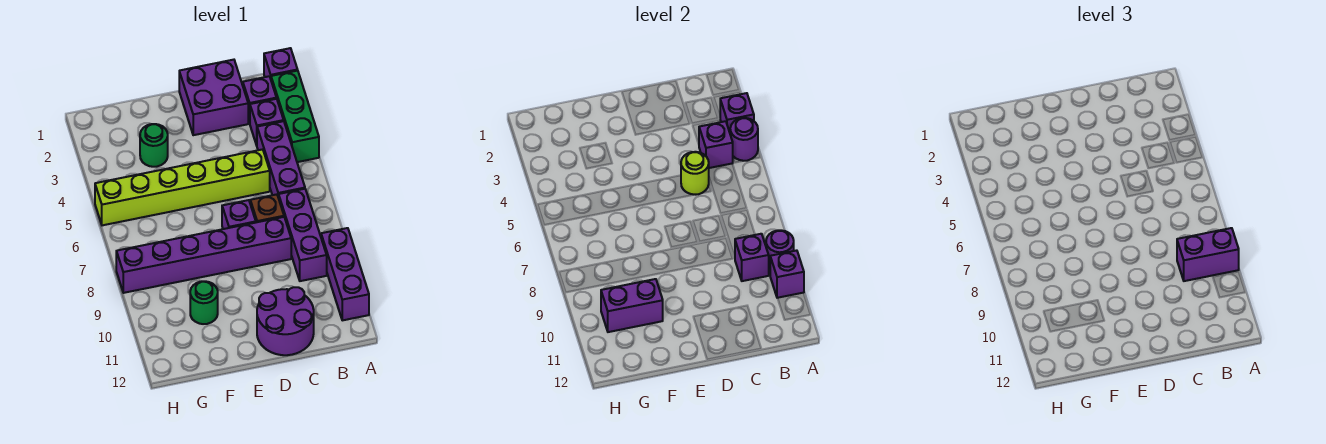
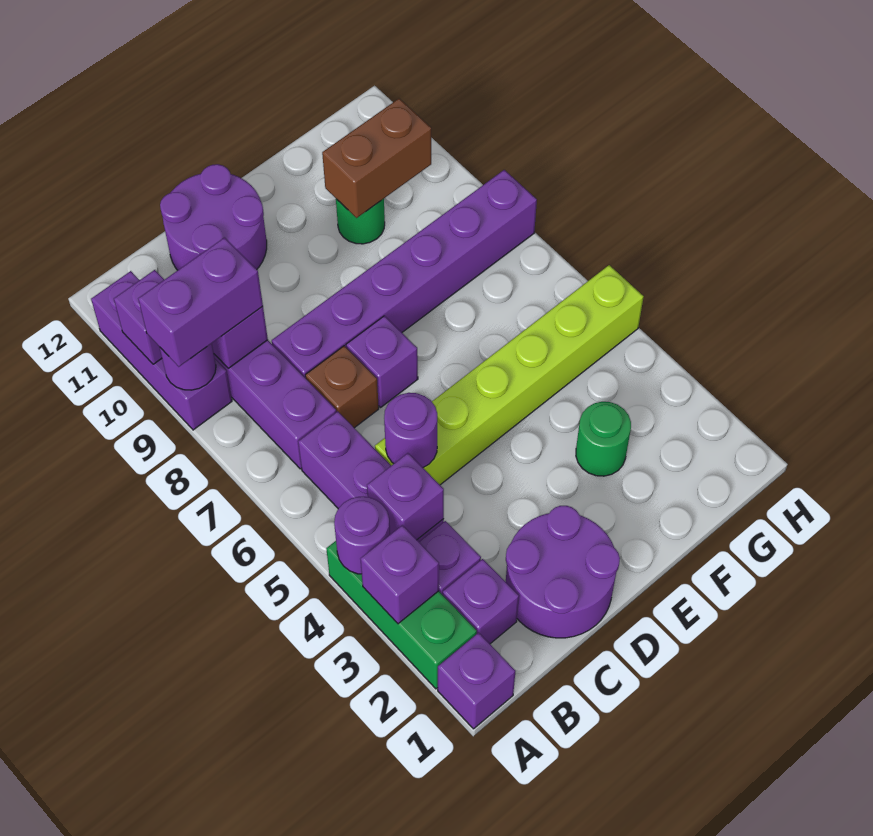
purple brick C1:D2 level 1 -> purple round brick C1:D2 level 1
lime round brick C5 level 2 -> purple round brick C5 level 2
purple brick F10:G10 level 2 -> brown brick F10:G10 level 2

